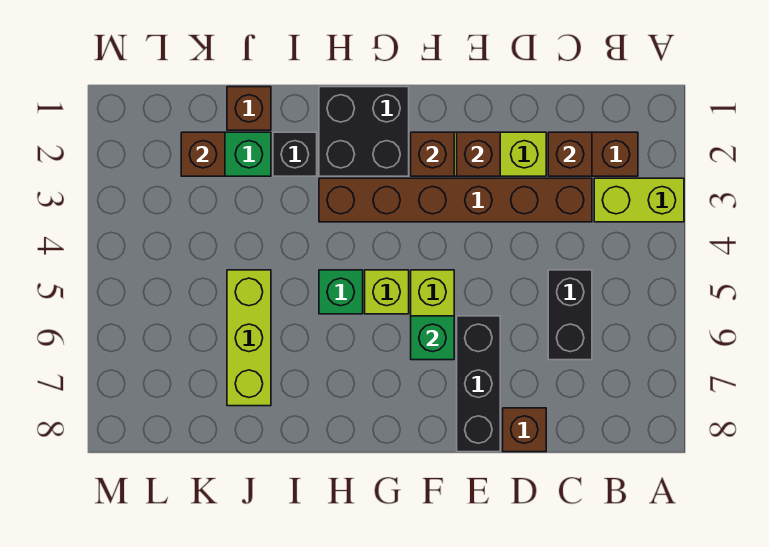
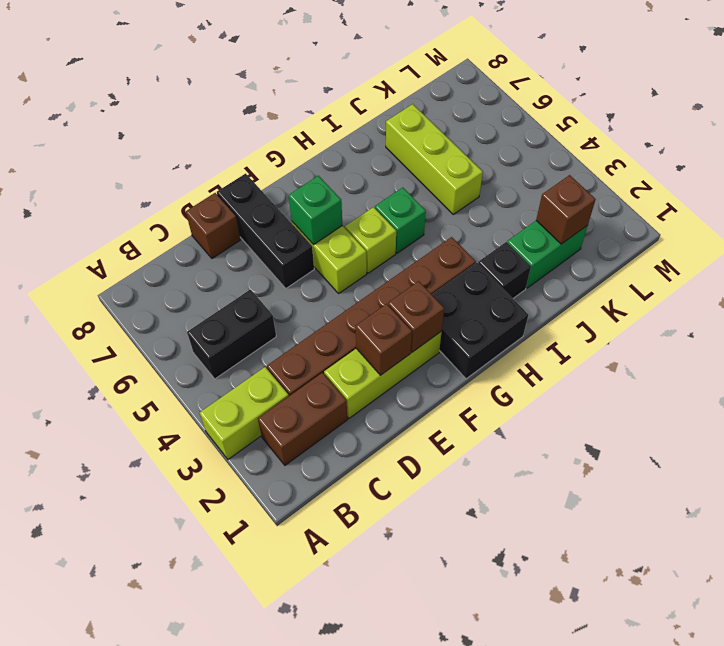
brown brick C2 level 2 -> none
black brick C5:C6 level 1 -> black brick B5:C5 level 1
brown brick J1 level 1 -> none

